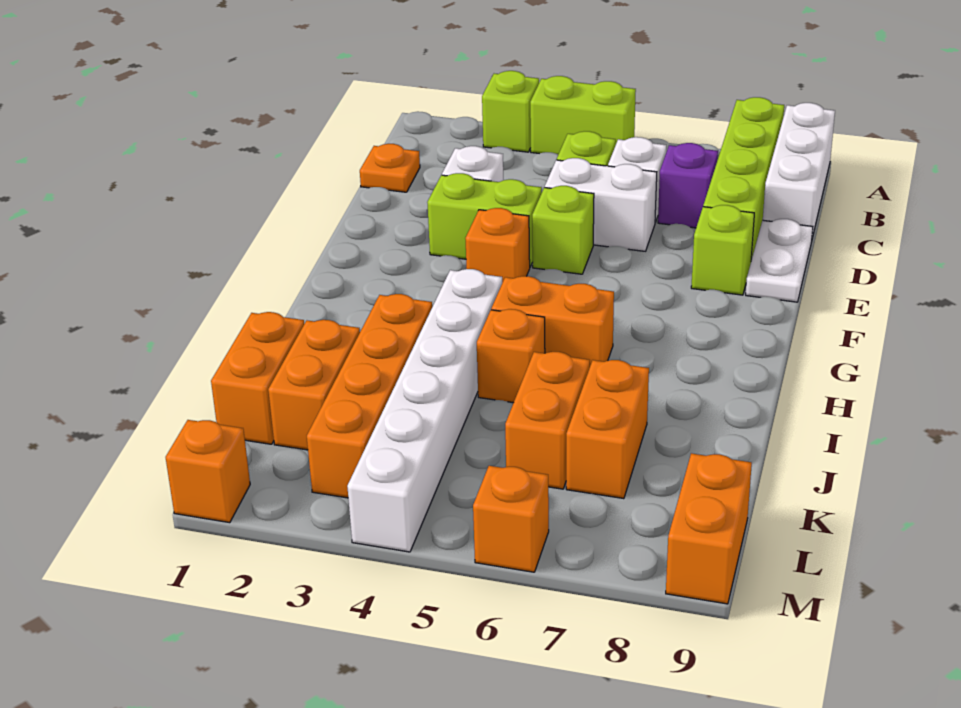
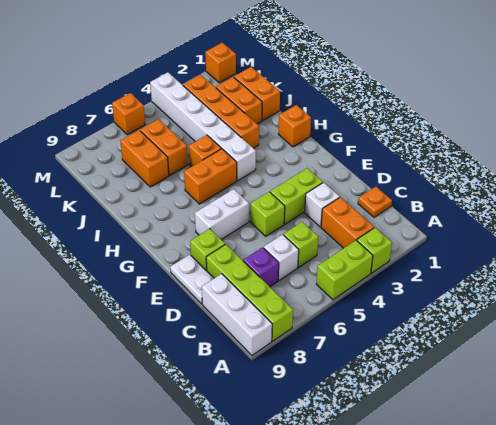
white brick D5:D6 level 1 -> white brick F6:F7 level 1
orange brick F4 level 1 -> orange brick H1 level 1
orange brick L9:M9 level 1 -> orange brick B3:C3 level 1

